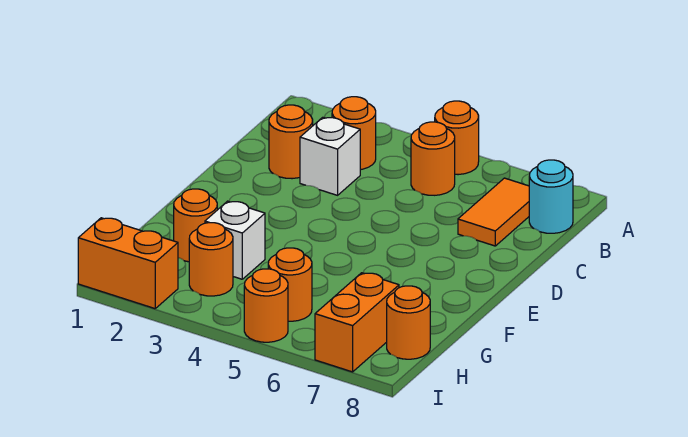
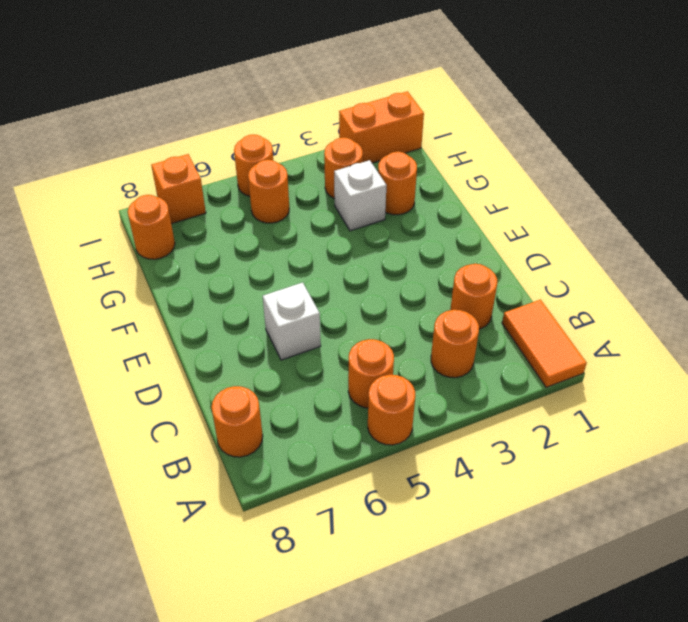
orange tile B7:C7 level 1 -> orange tile A1:B1 level 1
cyan round brick B8 level 1 -> orange round brick B8 level 1
white brick C3 level 1 -> white brick D6 level 1
orange brick H7:I7 level 1 -> orange brick I7 level 1

